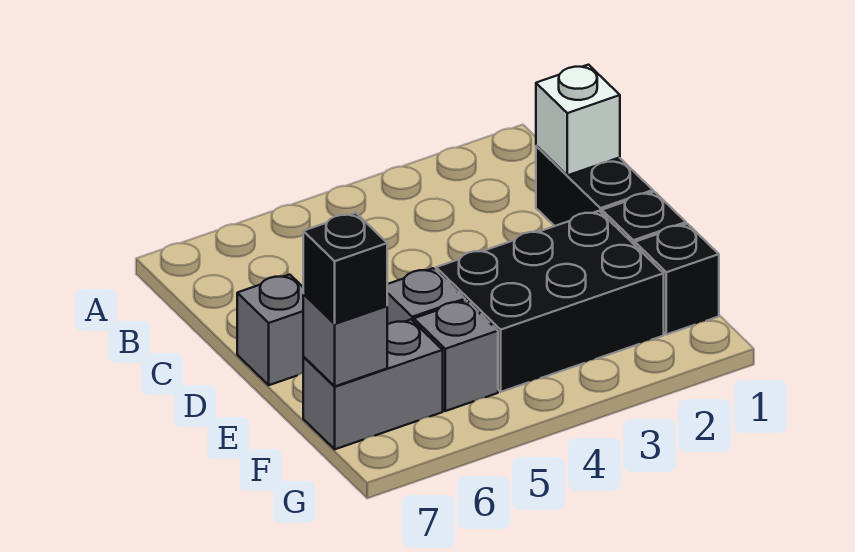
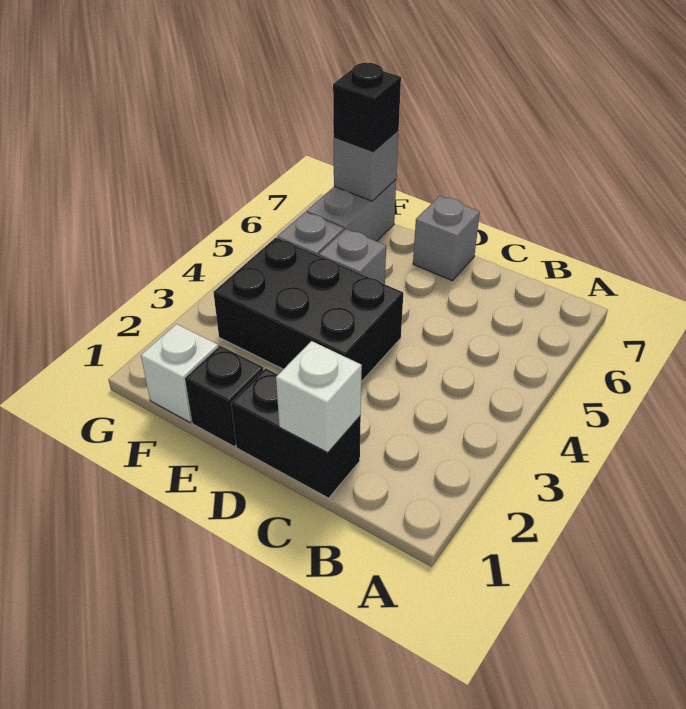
black brick E2:F4 level 1 -> black brick D3:F4 level 1
black brick F1 level 1 -> white brick F1 level 1

